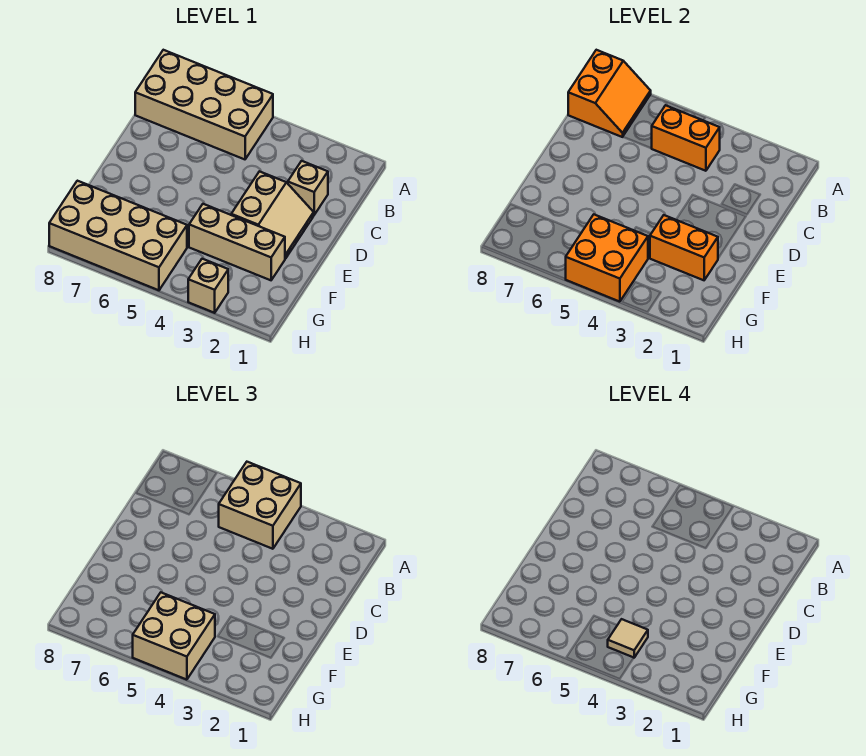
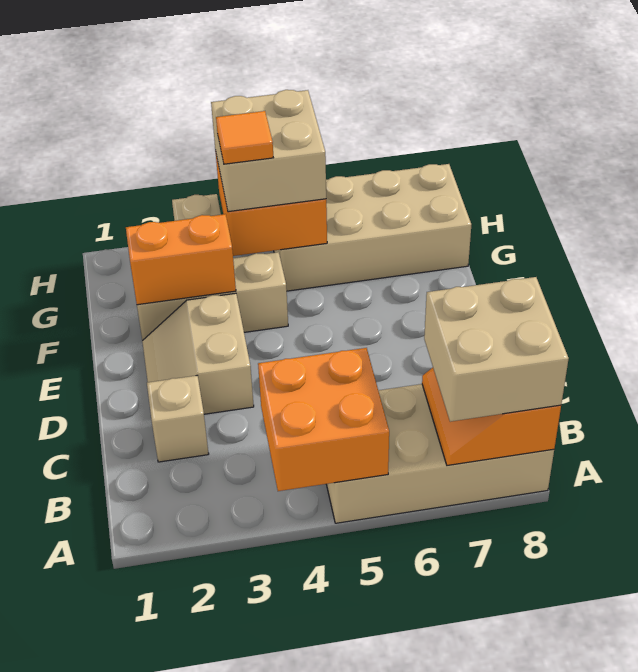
tan brick A4:B5 level 3 -> tan brick A7:B8 level 3
orange brick B4:B5 level 2 -> orange brick A4:B5 level 2
tan tile G4 level 4 -> orange tile G4 level 4

